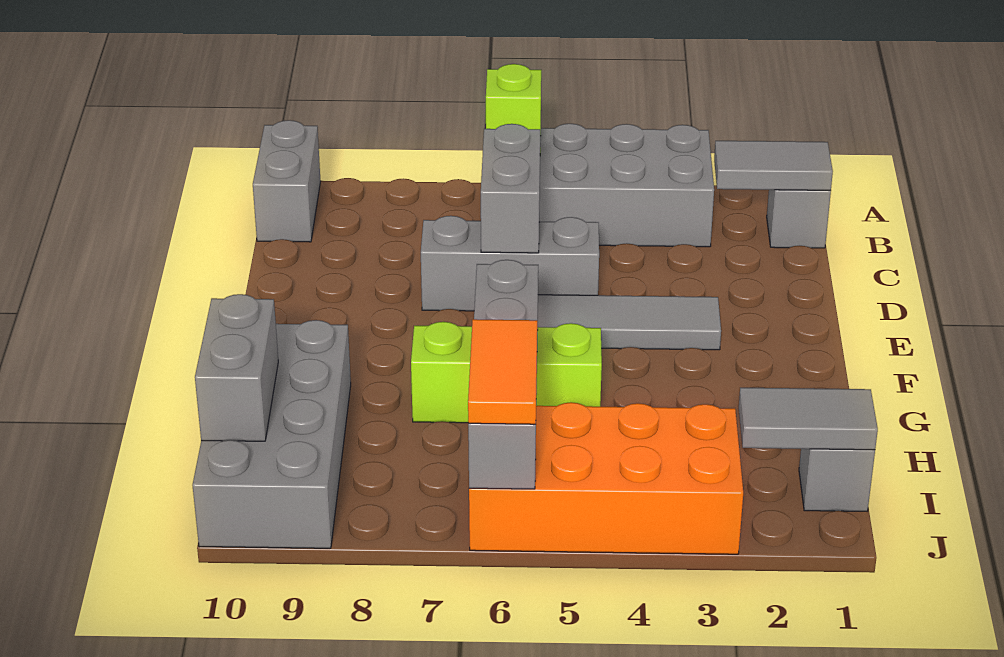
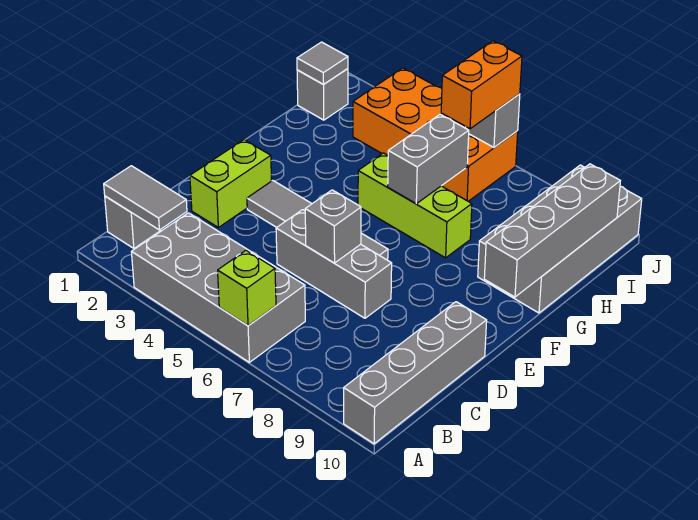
grey brick A10:B10 level 1 -> grey brick A10:D10 level 1
grey brick C6:D6 level 2 -> grey brick D6 level 2
none -> lime brick D2:E2 level 1
grey brick H10:I10 level 2 -> grey brick F10:I10 level 2
grey tile I1:I2 level 2 -> grey tile I1 level 2
orange tile I6:J6 level 3 -> orange brick I6:J6 level 3

